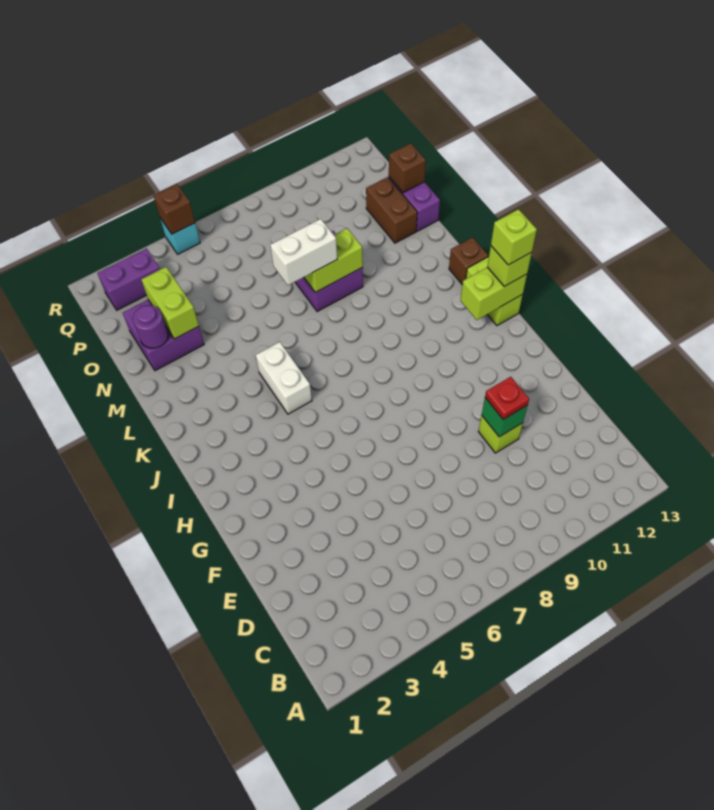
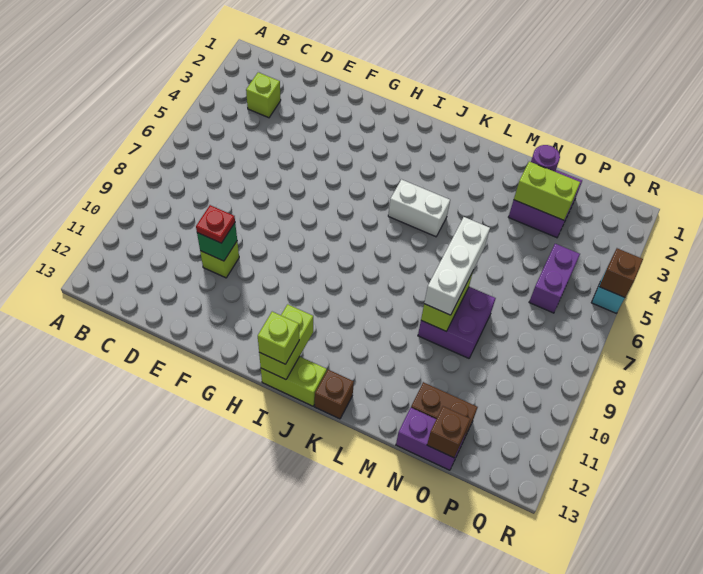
lime brick I13 level 4 -> lime brick C3 level 1
white brick M7:M8 level 3 -> white brick M7:M9 level 3
purple brick Q2:Q3 level 1 -> purple brick P5:P6 level 1

